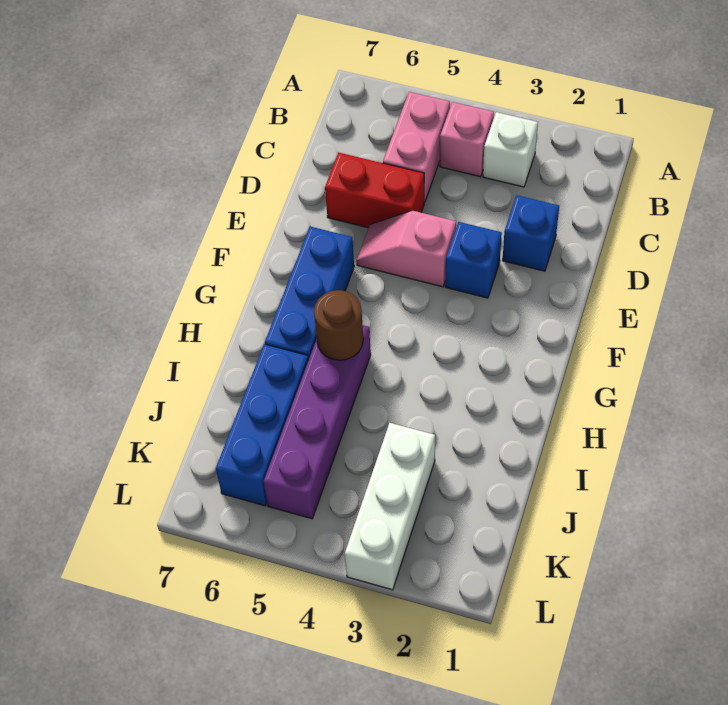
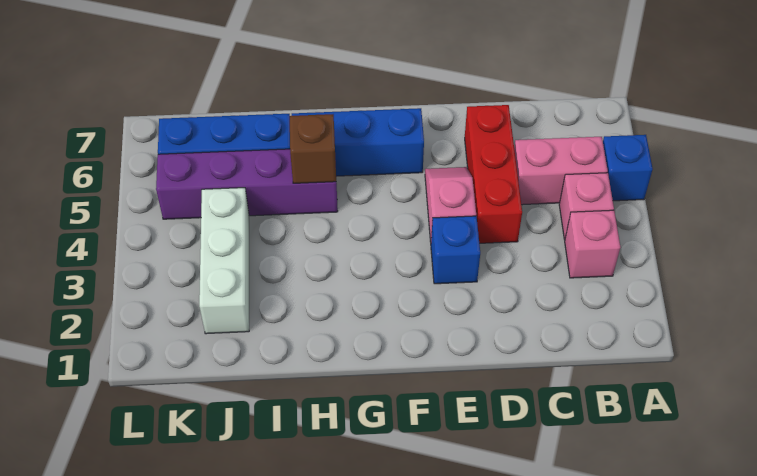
white brick B3 level 1 -> pink brick B3 level 1
blue brick D2 level 1 -> blue brick A5 level 1
red brick D5:D6 level 1 -> red brick D4:D6 level 1
brown round brick H5 level 2 -> brown brick H5 level 2
white brick J3:L3 level 1 -> white brick J2:J4 level 1

